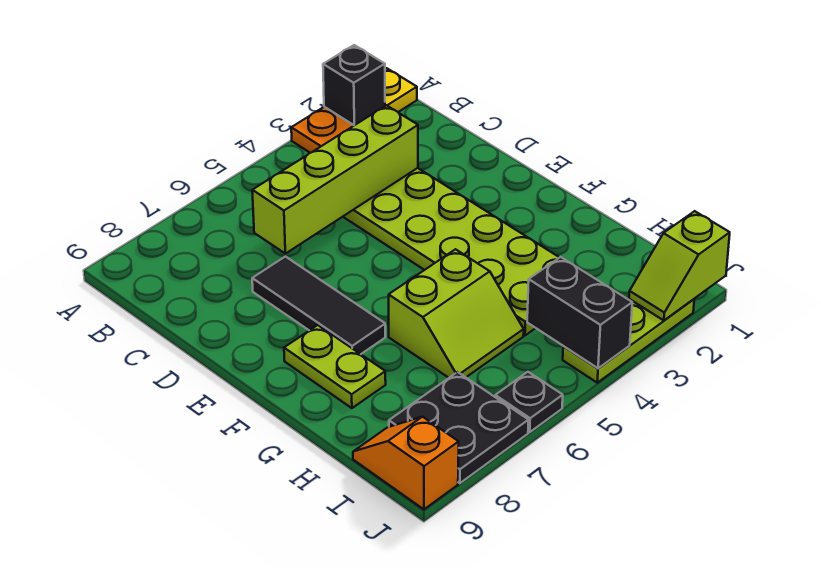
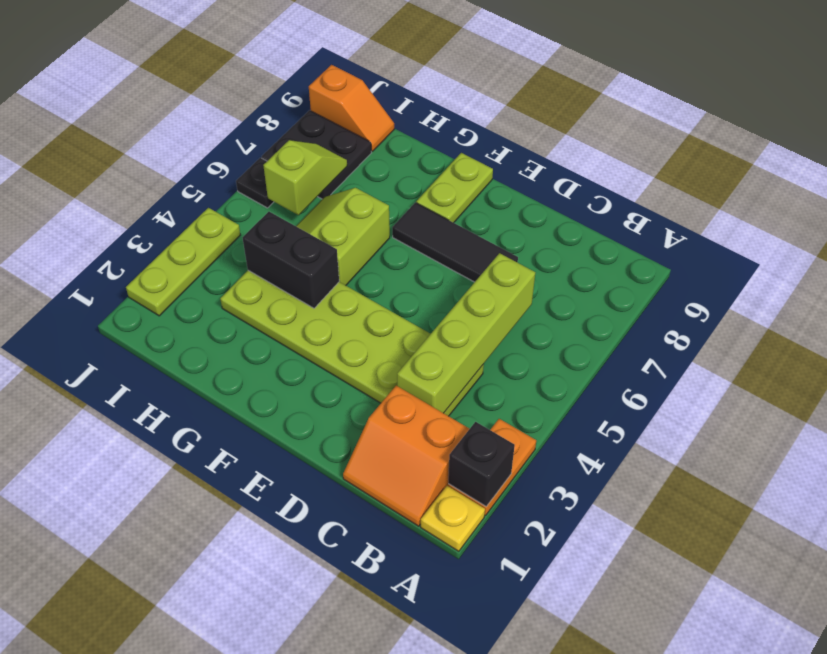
none -> orange slope B1:C2 level 1 top 2
lime plate F8:G8 level 1 -> lime plate F8:F9 level 1
black brick I4:J4 level 2 -> black brick G4:H4 level 2
lime slope J1:J2 level 2 top 1 -> lime slope I6:I7 level 2 top 6

